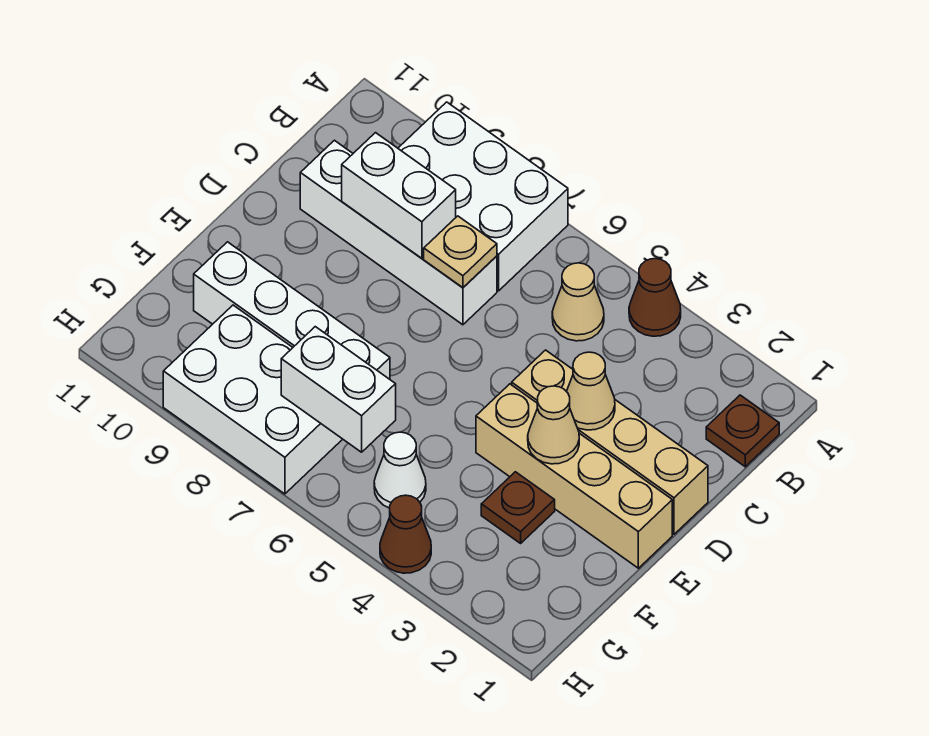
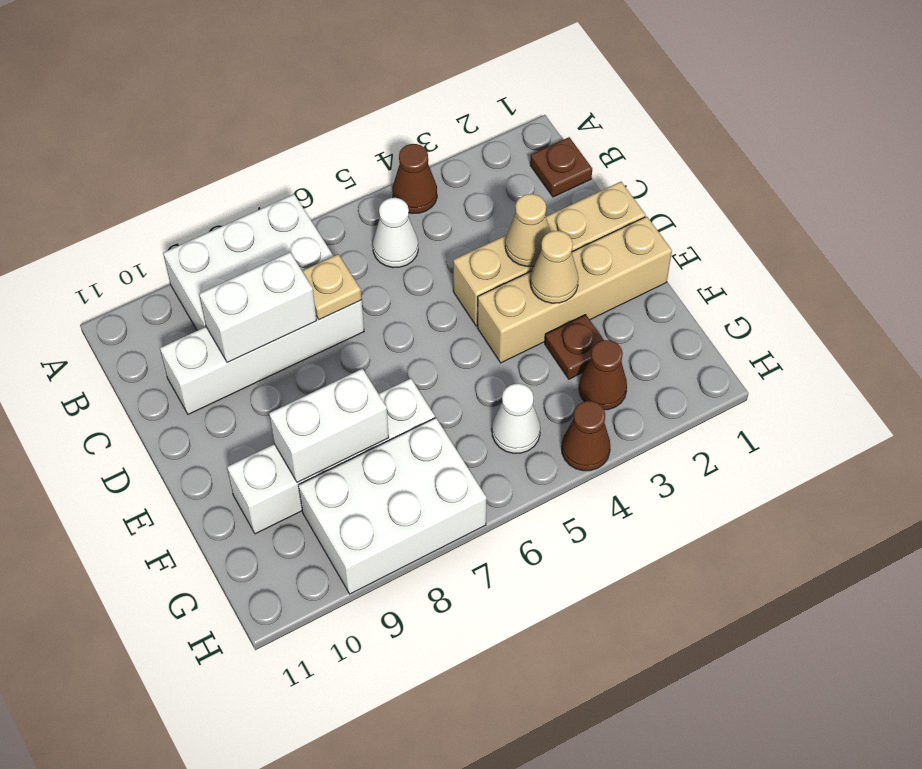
tan cone B5 level 1 -> white cone B5 level 1
none -> brown cone G3 level 1
white brick G6:G7 level 2 -> white brick F8:F9 level 2

